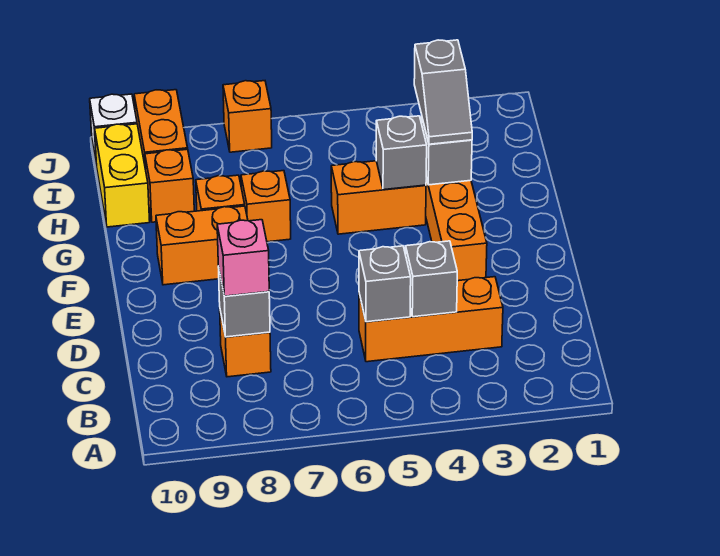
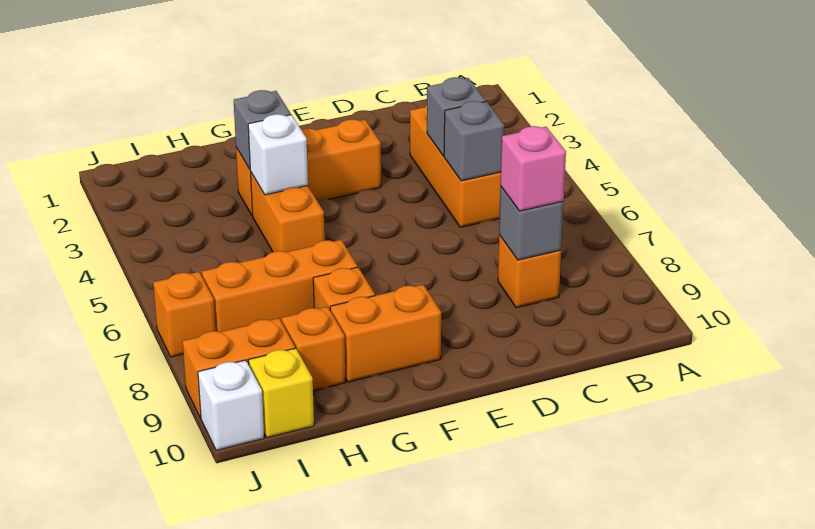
orange brick F8:F9 level 1 -> orange brick F9:G9 level 1
grey slope G3:H3 level 3 top H -> none
grey brick G4 level 2 -> white brick G4 level 2
orange brick G7 level 1 -> orange brick G7:I7 level 1
yellow brick H10:I10 level 1 -> yellow brick I10 level 1

